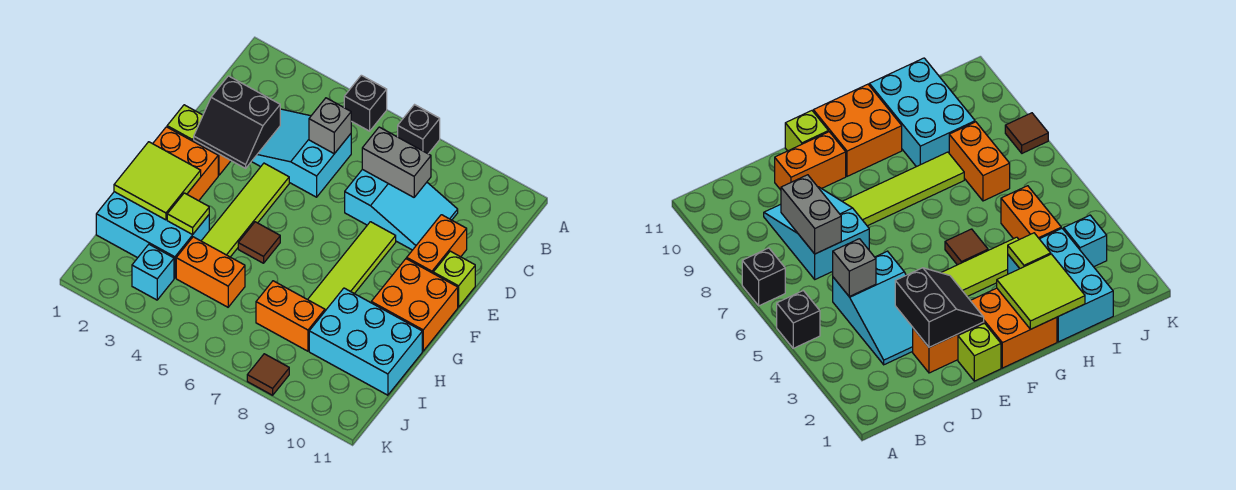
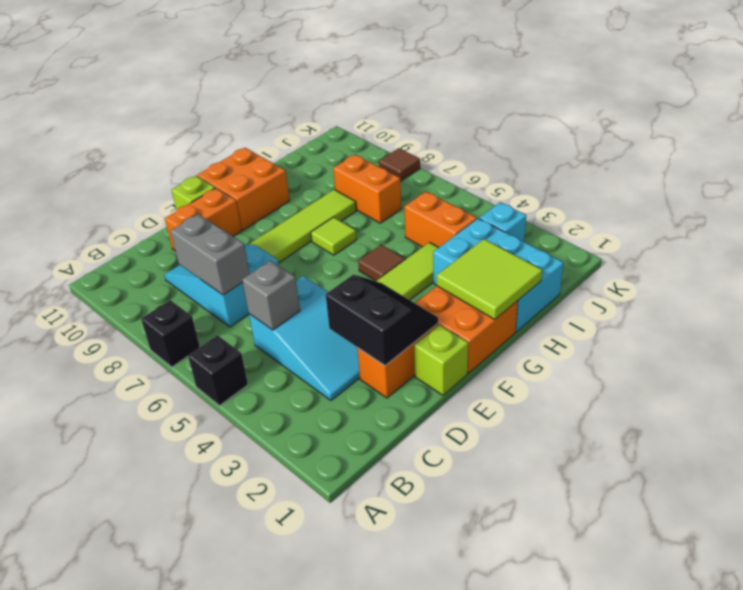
lime tile H3 level 2 -> lime tile G7 level 1
cyan brick H9:I11 level 1 -> none

